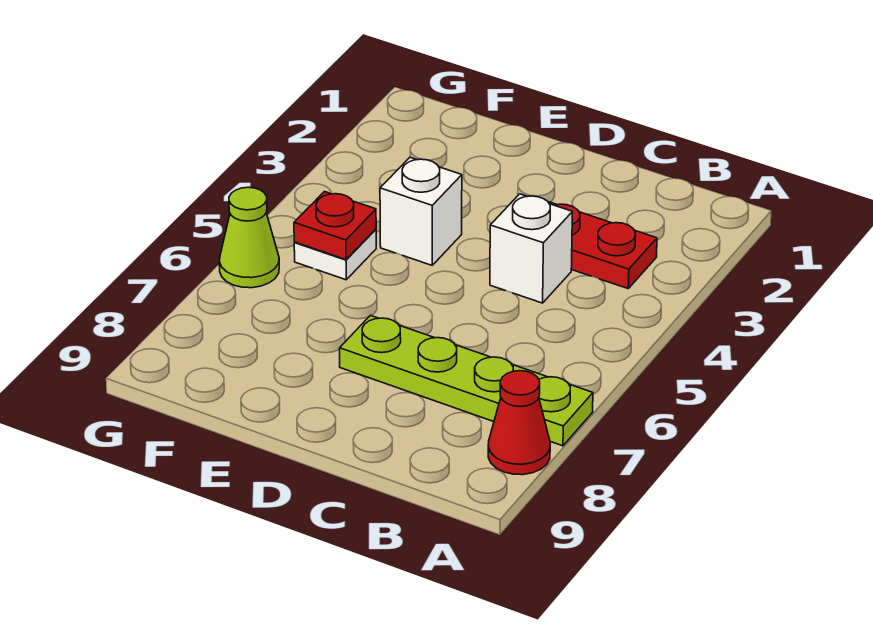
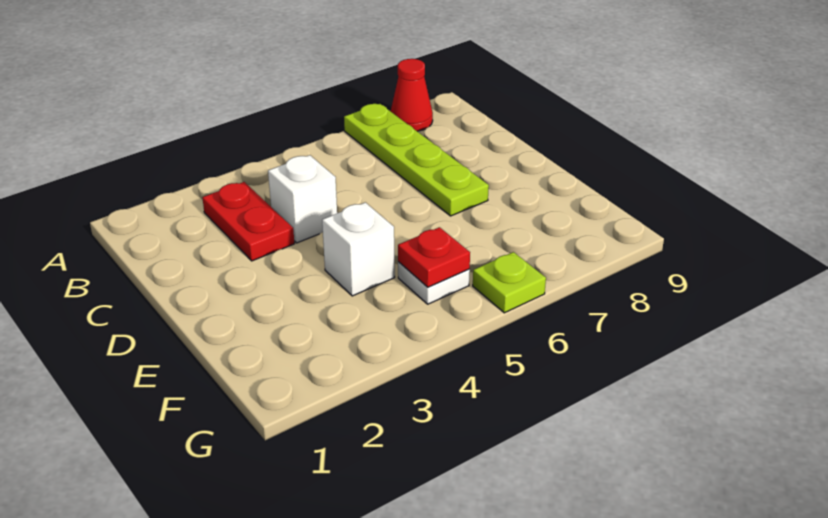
lime cone G6 level 1 -> lime plate G6 level 1

